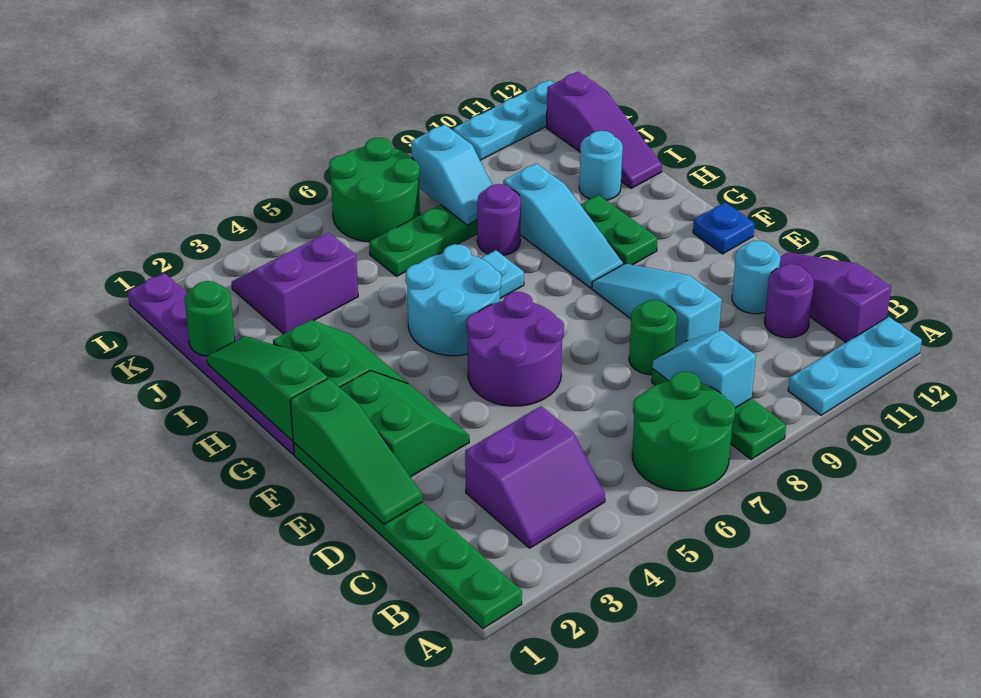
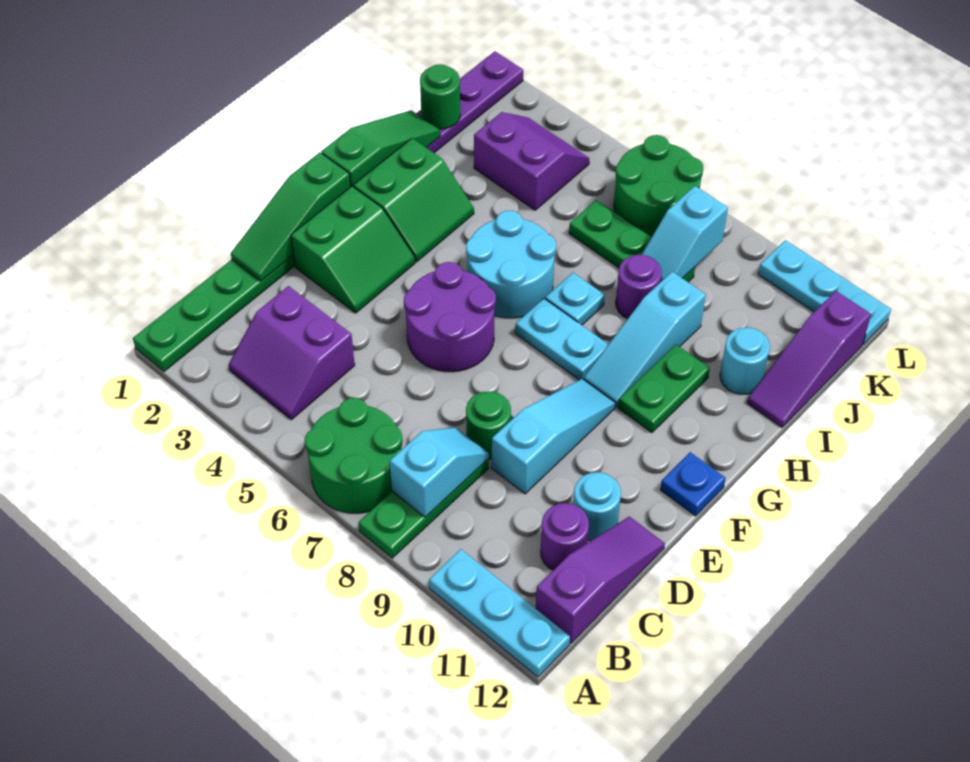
none -> cyan plate G7:G8 level 1

